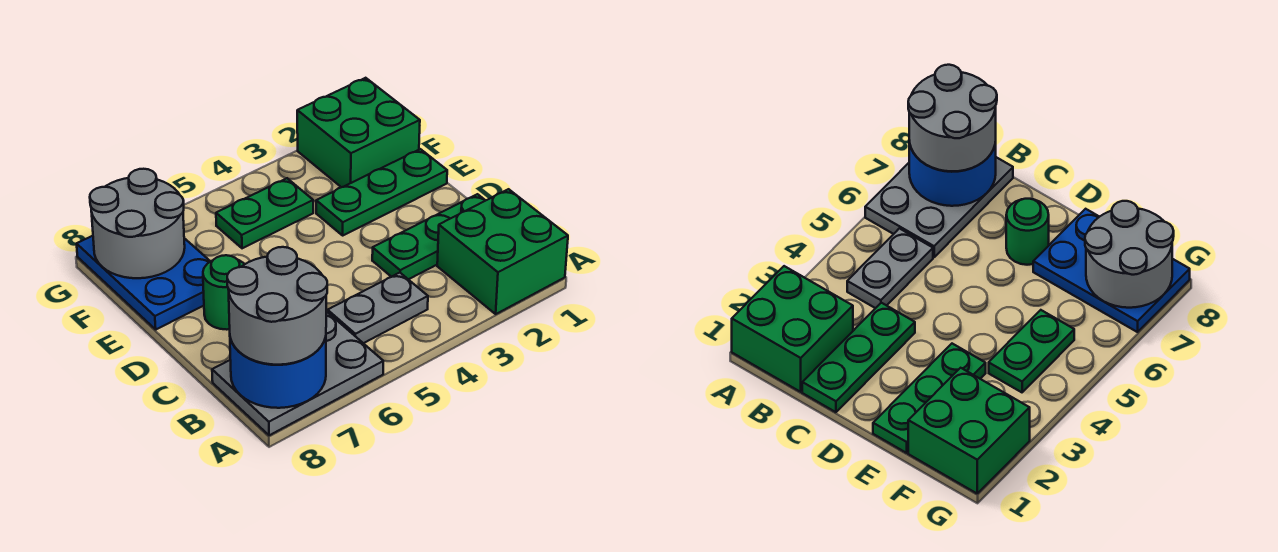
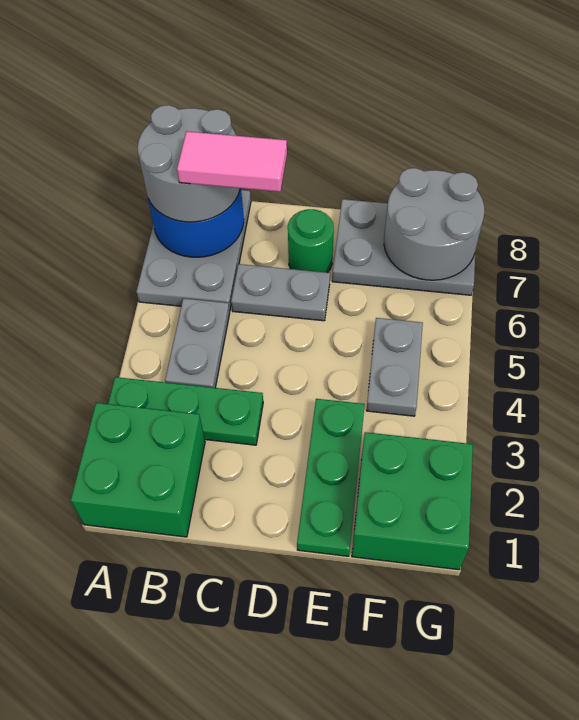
none -> pink tile B7:C7 level 4
green plate C1:C3 level 1 -> green plate A3:C3 level 1
none -> grey plate C6:D6 level 1
blue plate E7:G8 level 1 -> grey plate E7:G8 level 1
green plate F4:F5 level 1 -> grey plate F4:F5 level 1

